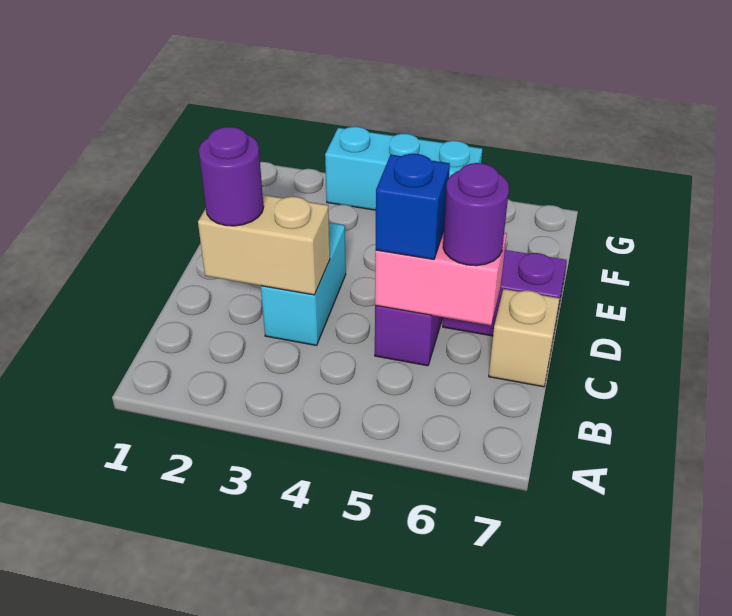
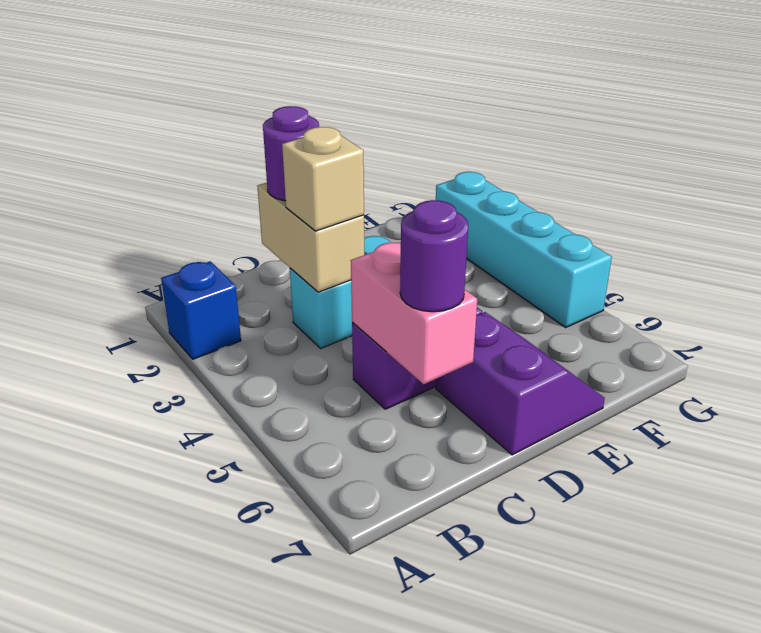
blue brick C5 level 3 -> blue brick A2 level 1
tan brick C7 level 1 -> tan brick C3 level 3
cyan brick G3:G5 level 1 -> cyan brick G2:G5 level 1

